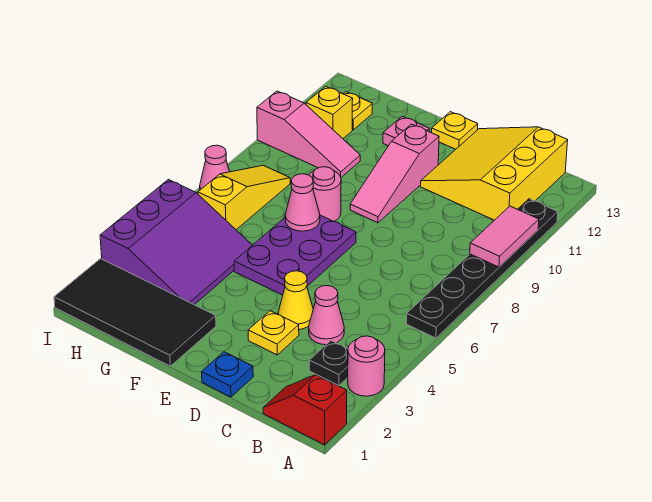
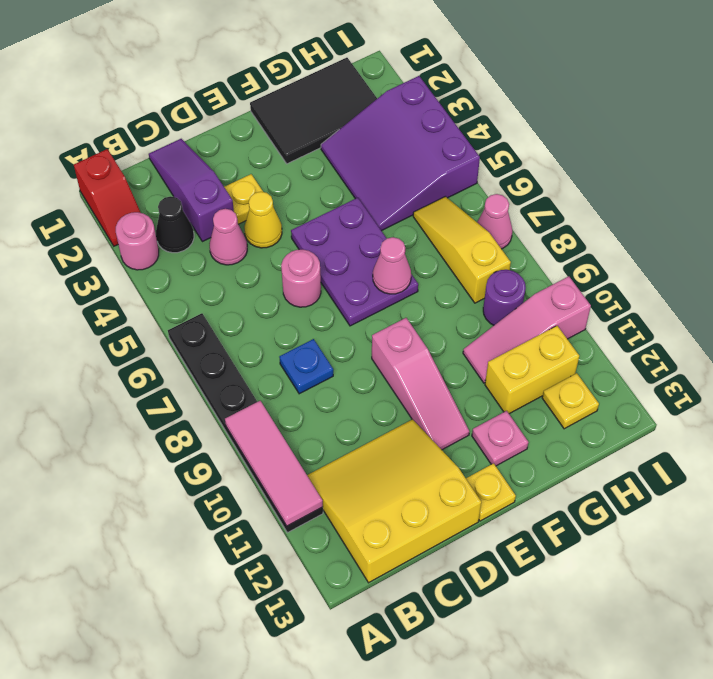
red slope A1:B1 level 1 top A -> red slope A1:A2 level 1 top 1
pink tile A9:A10 level 2 -> pink tile A9:A11 level 2
black plate B3 level 1 -> black cone B3 level 1
yellow slope B11:D13 level 1 top B -> yellow slope B11:D13 level 1 top 13
none -> purple slope C1:C3 level 1 top 3
blue plate D1 level 1 -> blue plate C8 level 1
pink slope E9:E11 level 1 top 11 -> pink slope E9:E11 level 1 top 9
black tile F1:I2 level 1 -> black tile F1:H2 level 1
pink round brick F8 level 1 -> pink round brick D6 level 1
yellow slope H6:H8 level 1 top 6 -> yellow slope H6:H8 level 1 top 8
none -> purple round brick H9 level 1
yellow brick H11 level 1 -> yellow brick G11:H11 level 1

